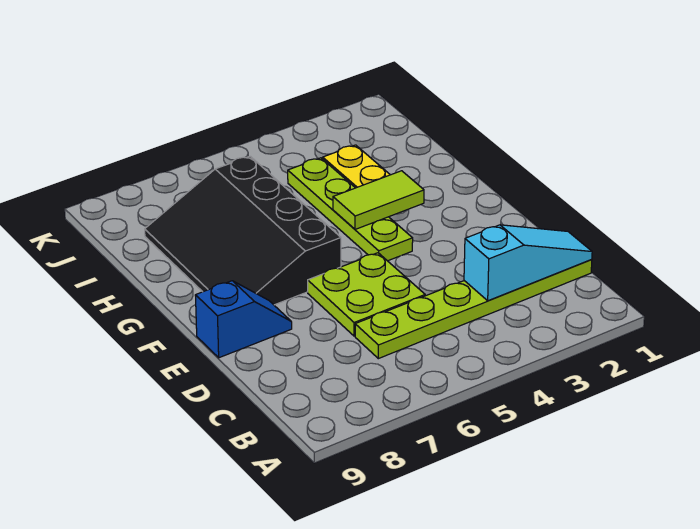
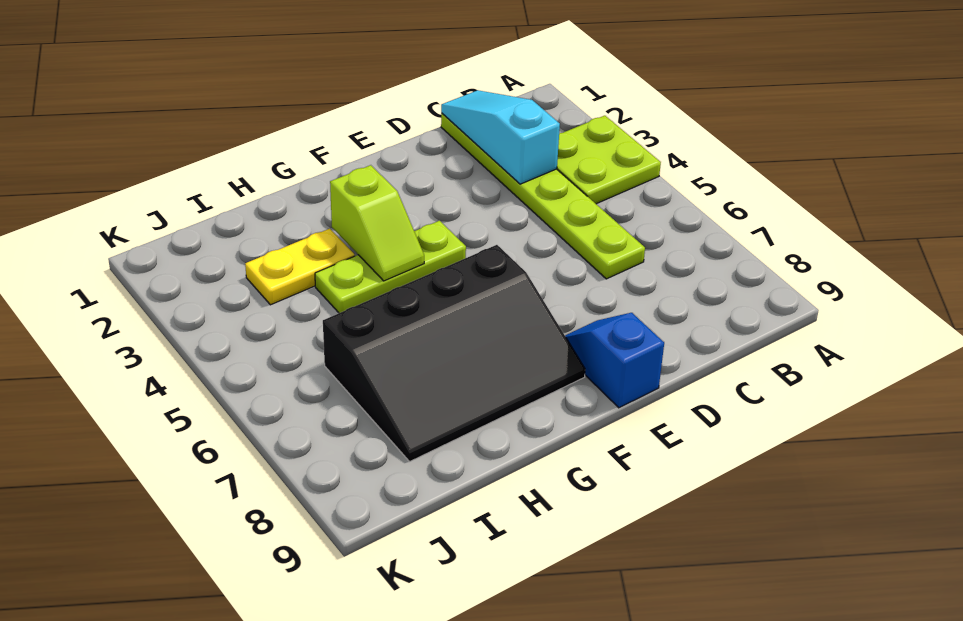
lime plate D5:E6 level 1 -> lime plate A3:B4 level 1
lime plate F4:I4 level 1 -> lime plate F4:H4 level 1
lime tile G3:G4 level 2 -> lime slope G3:G4 level 2 top 3

